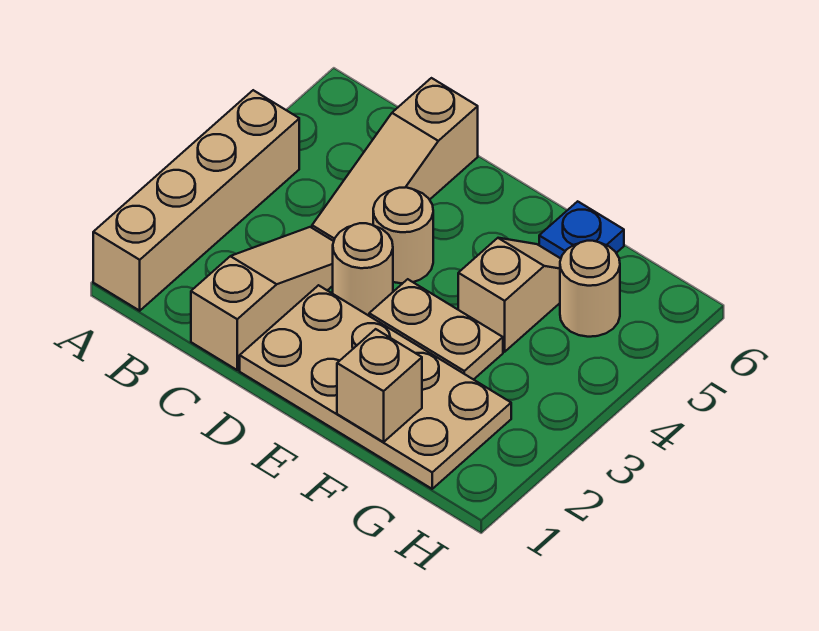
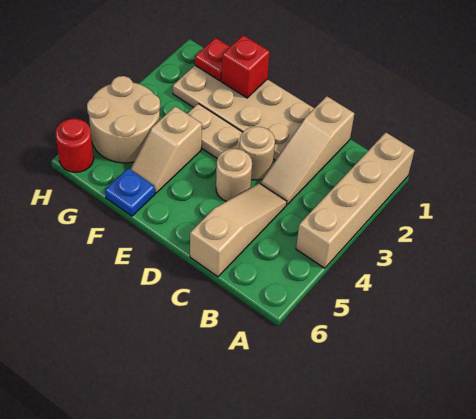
tan brick F1 level 2 -> red brick F1 level 2
none -> red plate G1 level 2
tan round brick G5 level 1 -> tan round brick G4:H5 level 1
none -> red round brick H6 level 1

